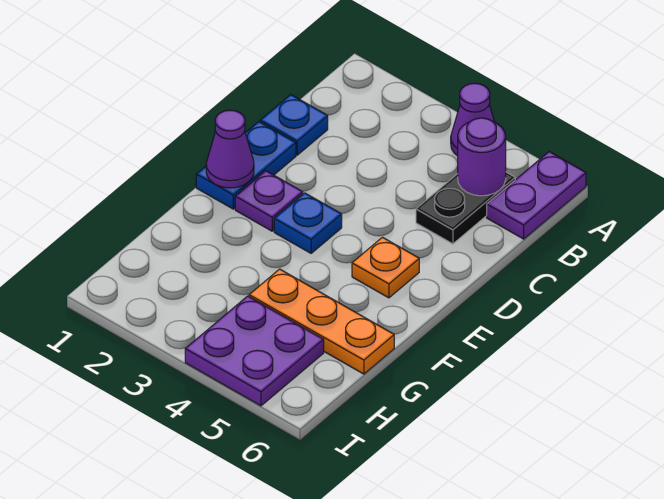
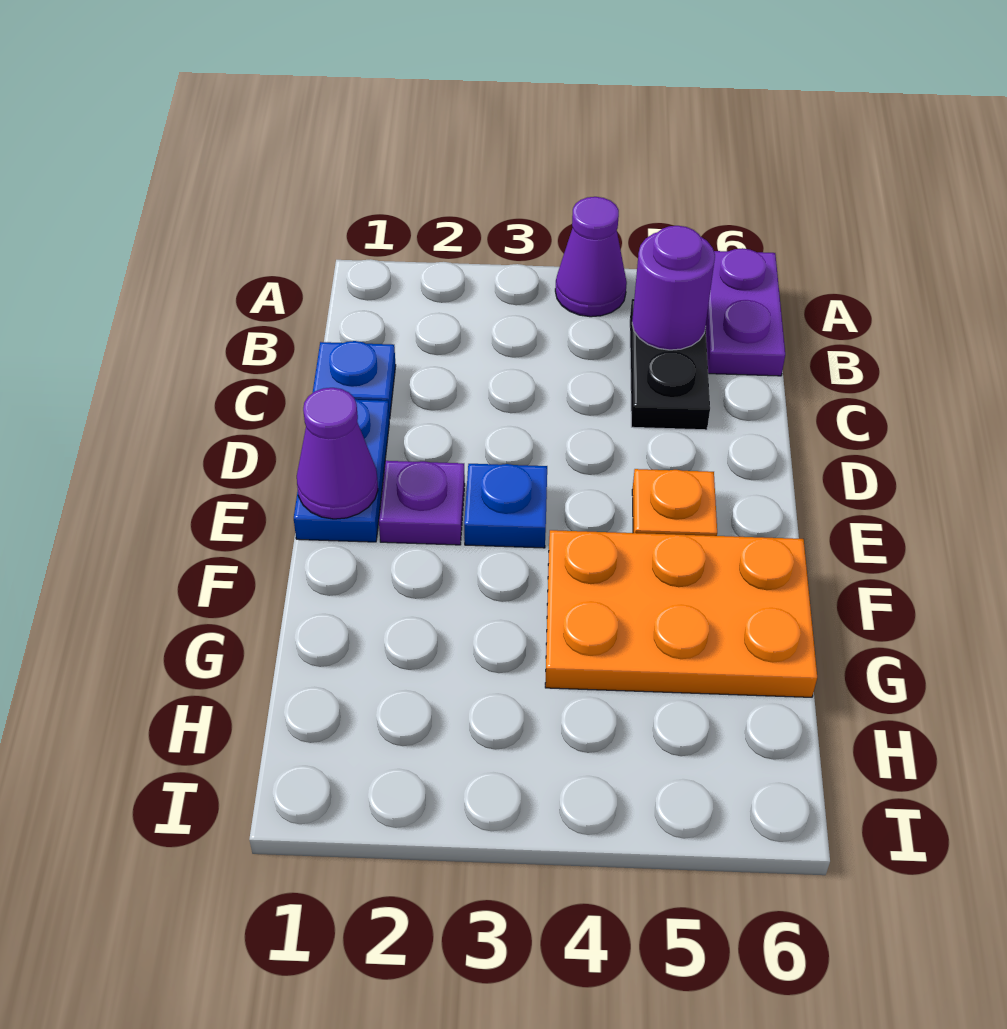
orange plate G4:G6 level 1 -> orange plate F4:G6 level 1
purple plate H4:I5 level 1 -> none

